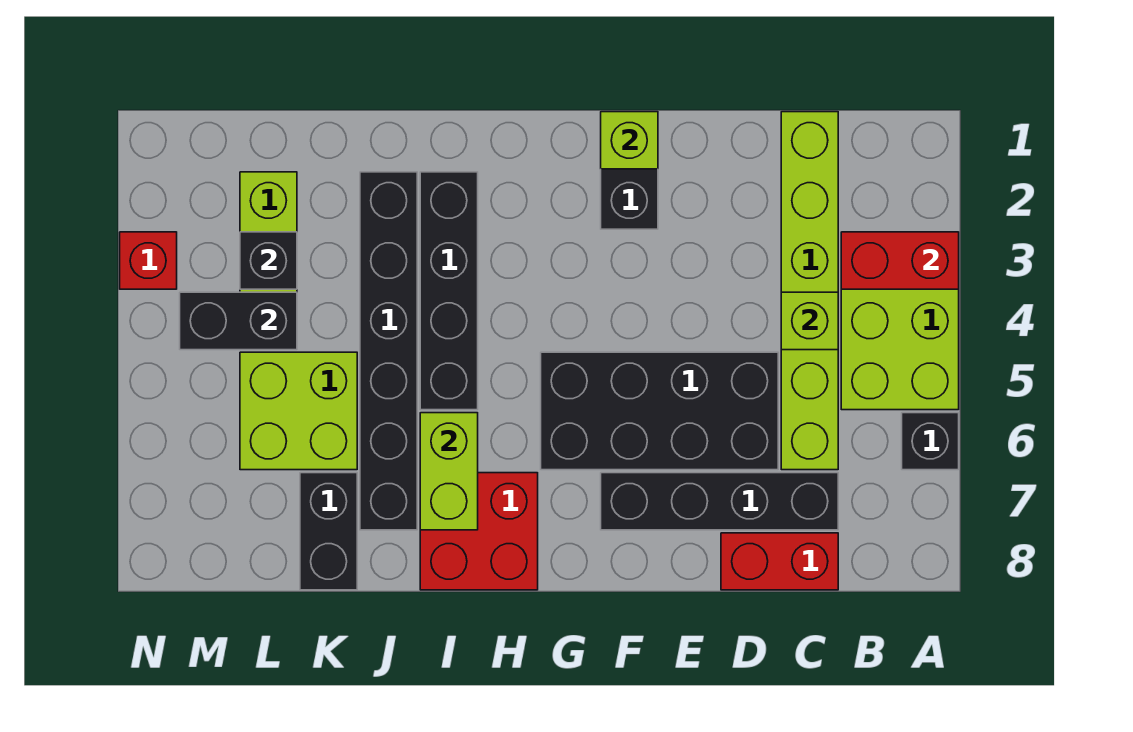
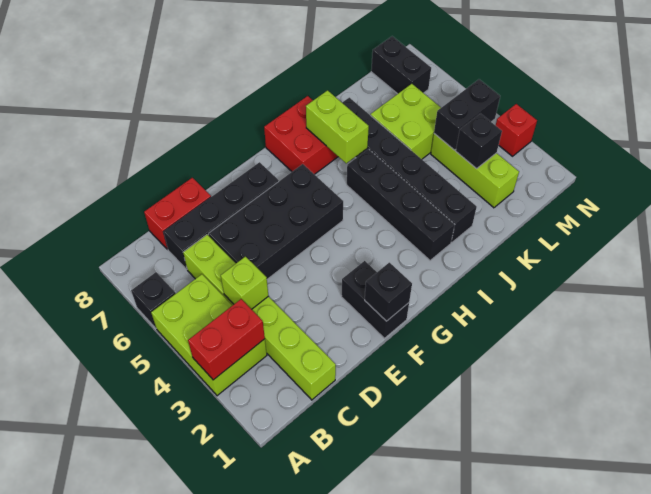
lime brick F1 level 2 -> black brick F1 level 2
black brick K7:K8 level 1 -> black brick M7:M8 level 1

